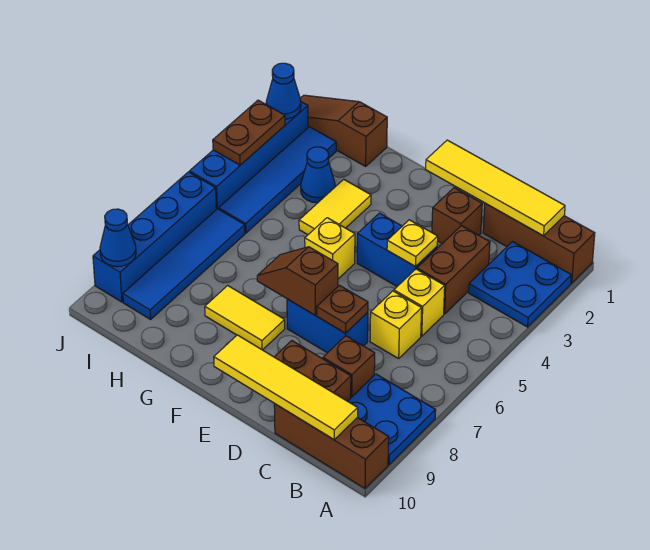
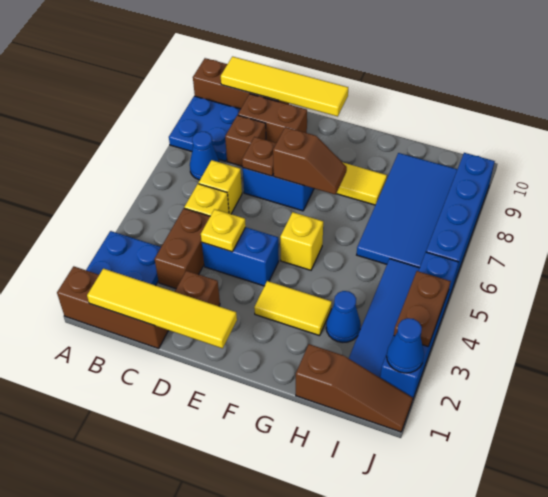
yellow tile G3:G4 level 1 -> yellow tile F3:G3 level 1
blue tile I6:I9 level 1 -> blue tile H6:I9 level 1
blue cone J9 level 2 -> blue cone B7 level 1

